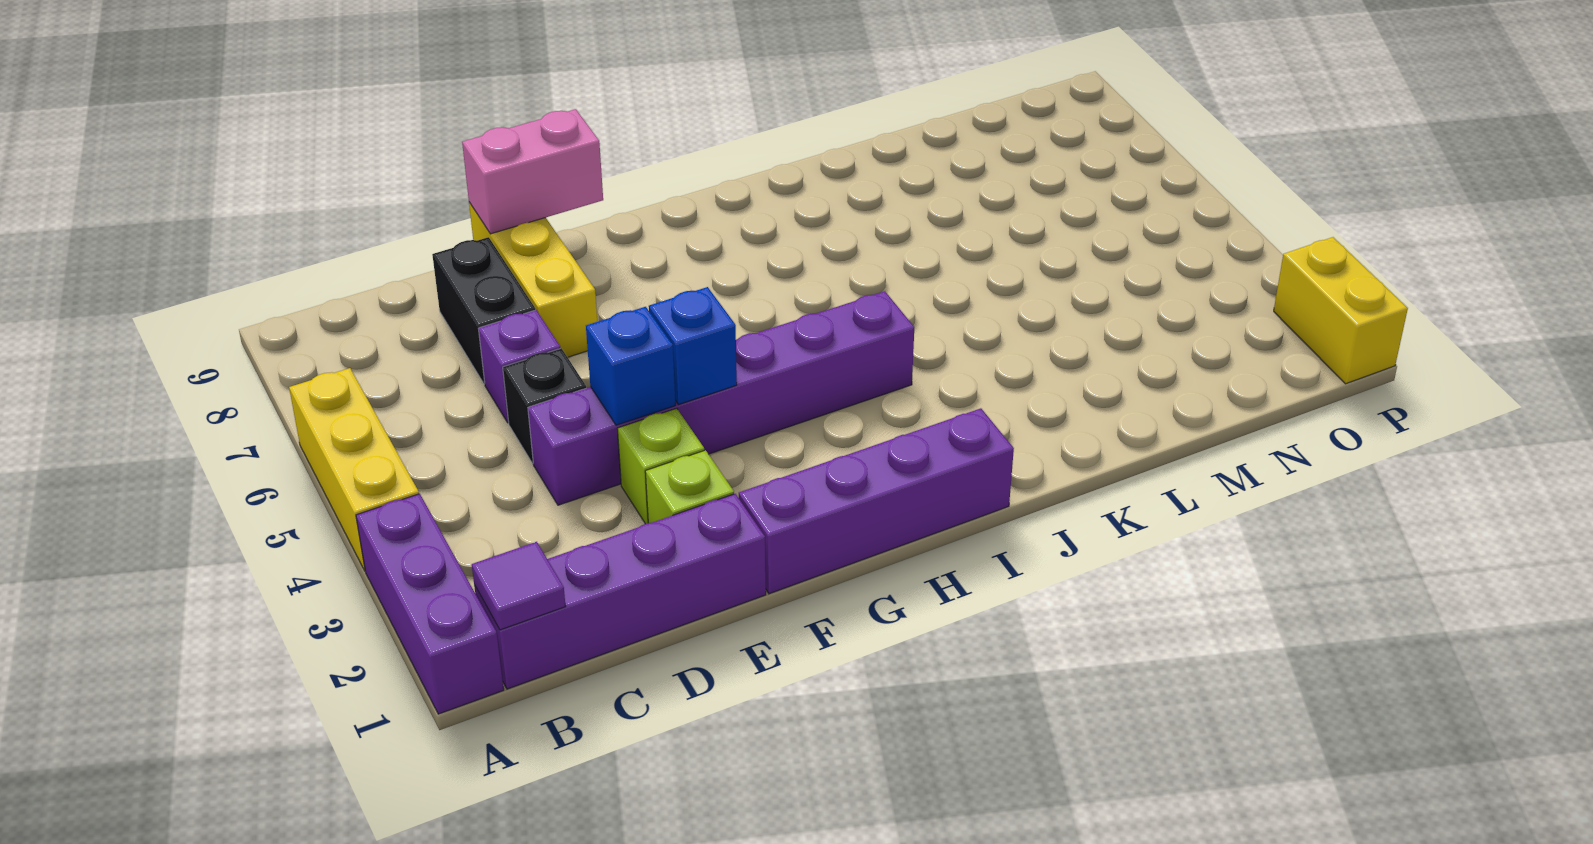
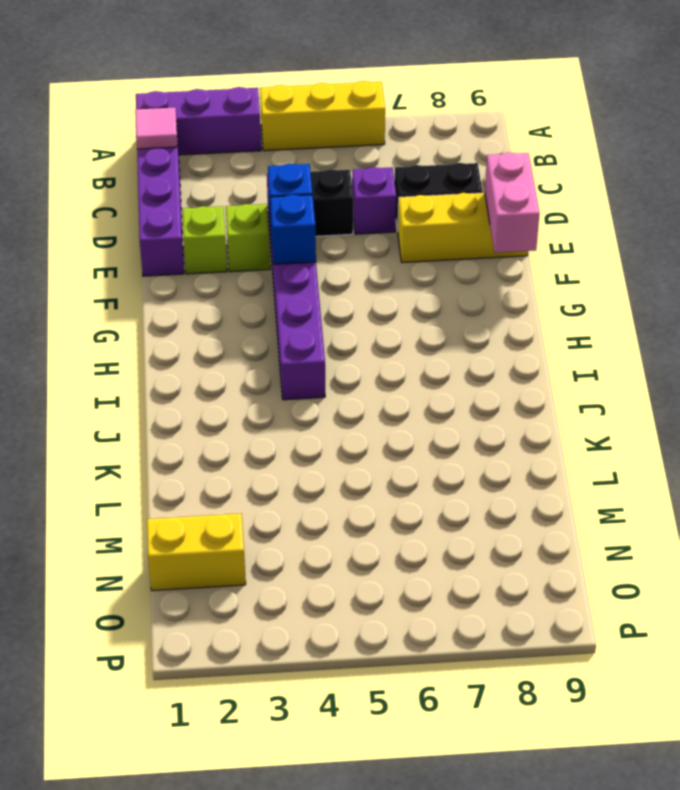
purple tile B1 level 2 -> pink tile B1 level 2
purple brick F1:I1 level 1 -> none
yellow brick P1:P2 level 1 -> yellow brick N1:N2 level 1

